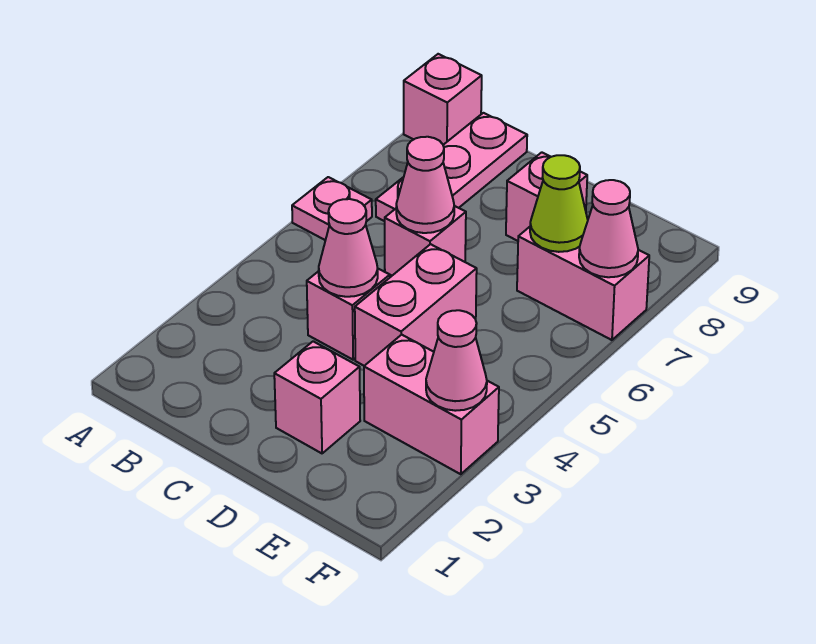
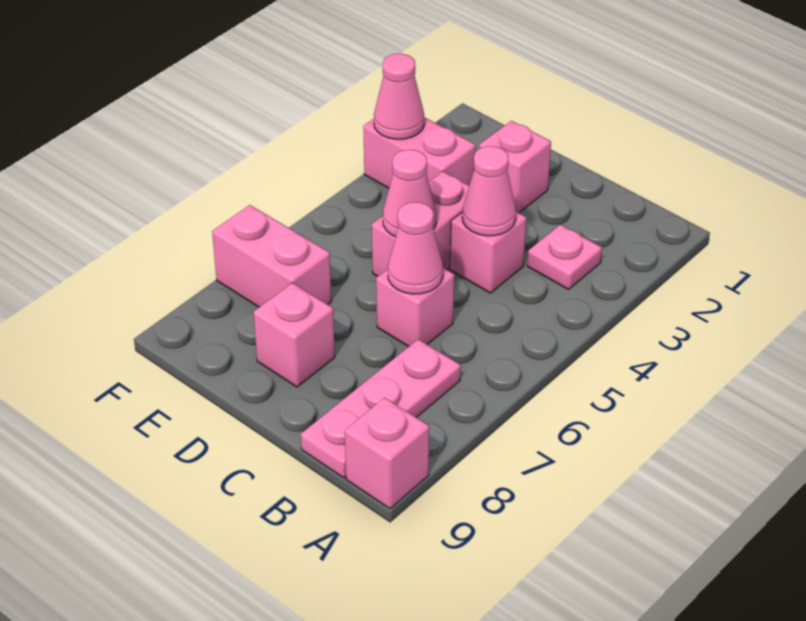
pink plate A6 level 1 -> pink plate B3 level 1
lime cone E7 level 2 -> none
pink cone F7 level 2 -> pink cone D5 level 2

